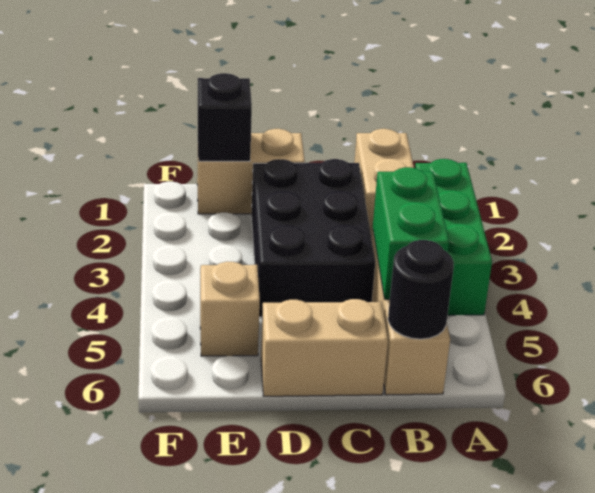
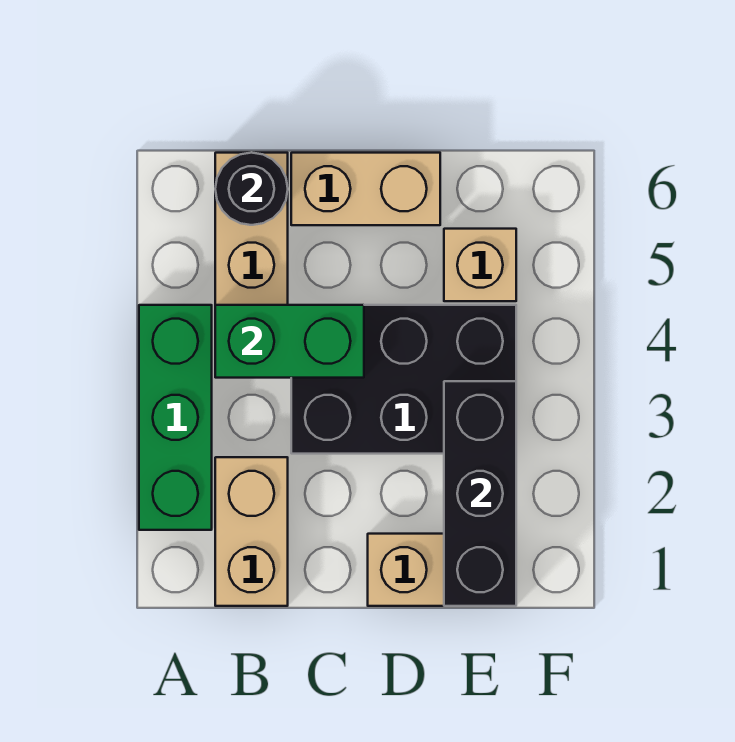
green brick B4:B5 level 2 -> green brick B4:C4 level 2
black brick C2:D4 level 1 -> black brick C3:E4 level 1
black brick E1 level 2 -> black brick E1:E3 level 2

